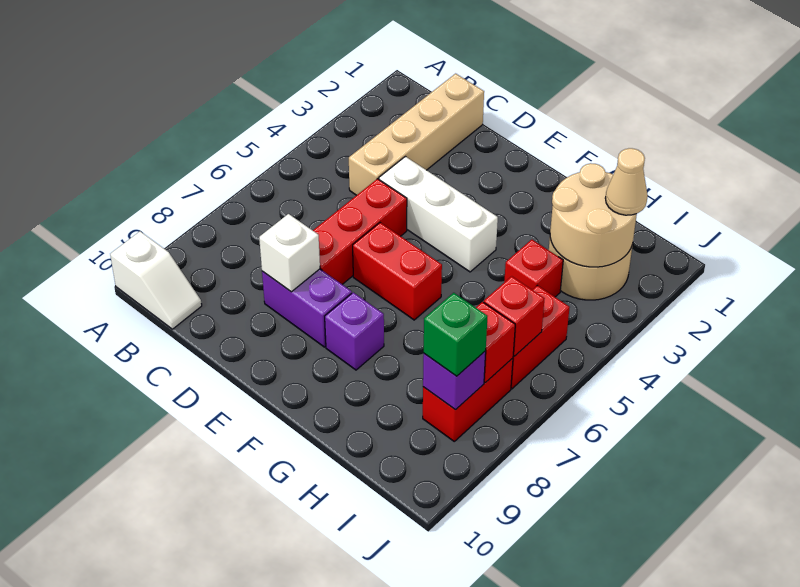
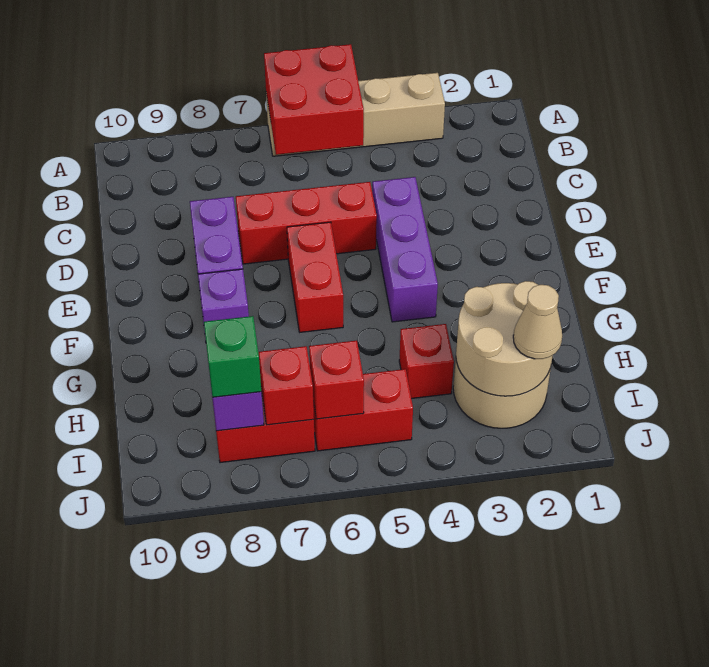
none -> red brick A5:B6 level 2
white slope A10:B10 level 1 top A -> none
tan brick C1:C4 level 1 -> tan brick A3:A6 level 1
white brick D4:F4 level 1 -> purple brick D4:F4 level 1
white brick D8 level 2 -> none

